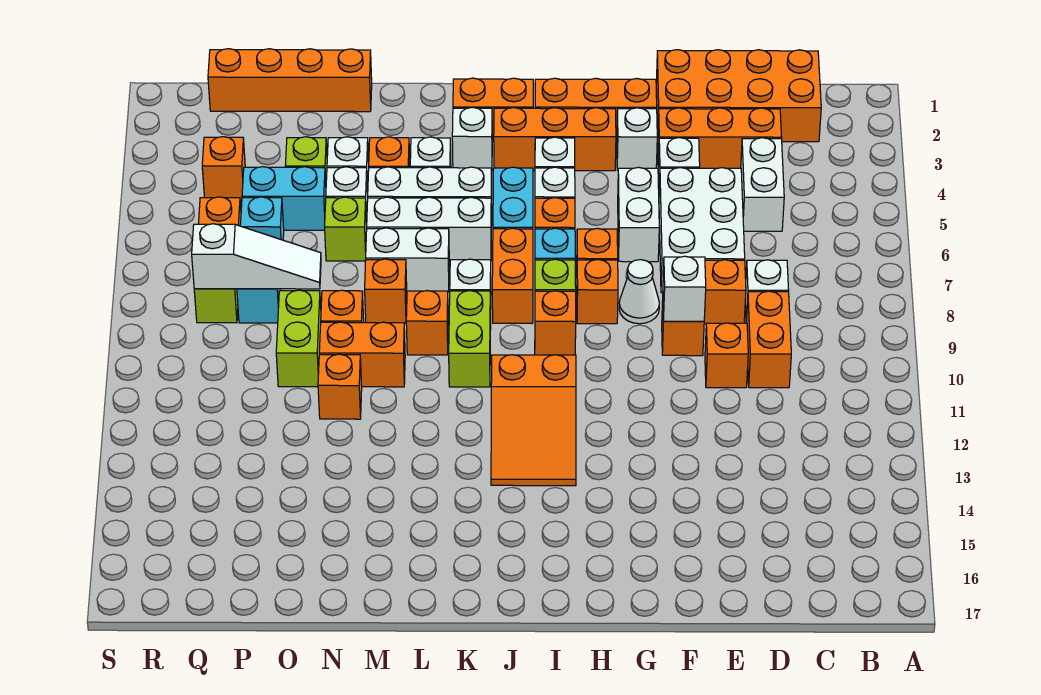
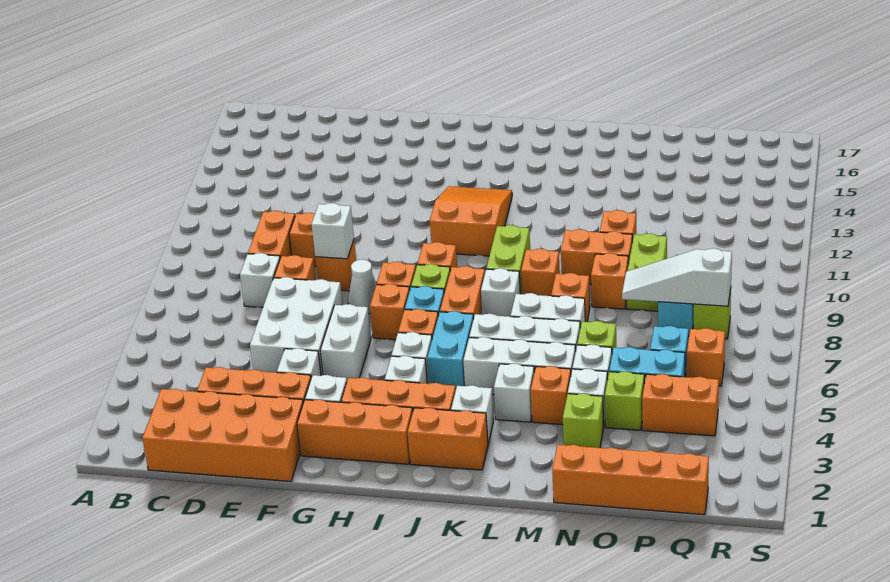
white brick D4:D5 level 1 -> none
none -> lime brick N3 level 1
orange brick Q4 level 1 -> orange brick P4:Q4 level 1

